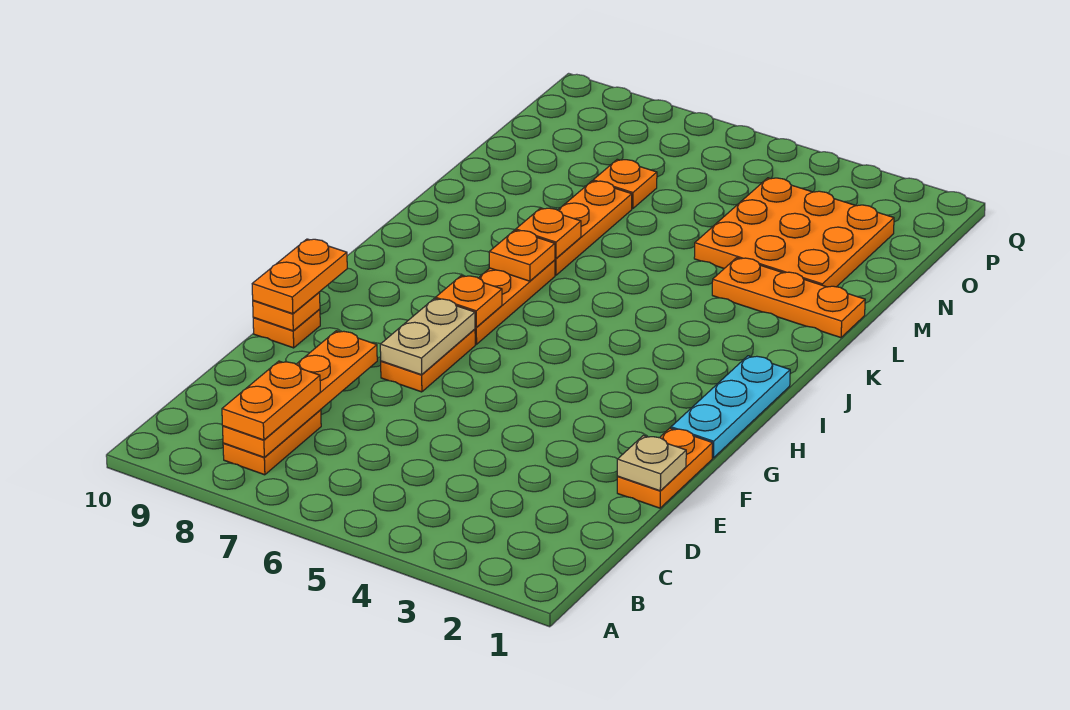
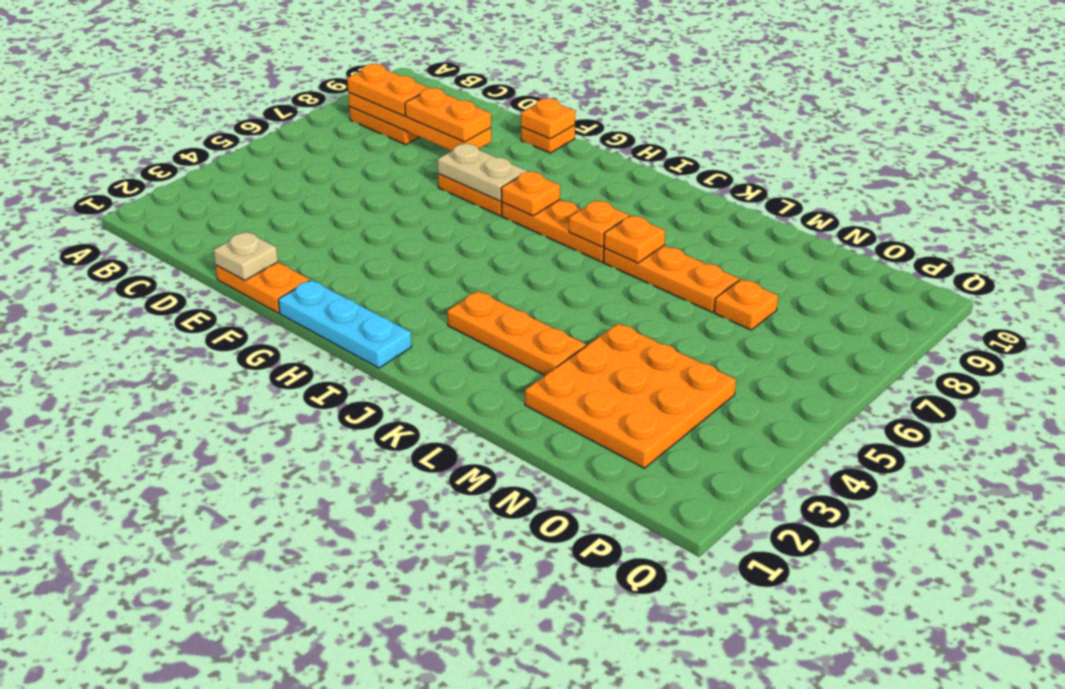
orange plate F10:G10 level 3 -> orange plate D8:E8 level 3
orange plate L1:L3 level 1 -> orange plate J3:L3 level 1

